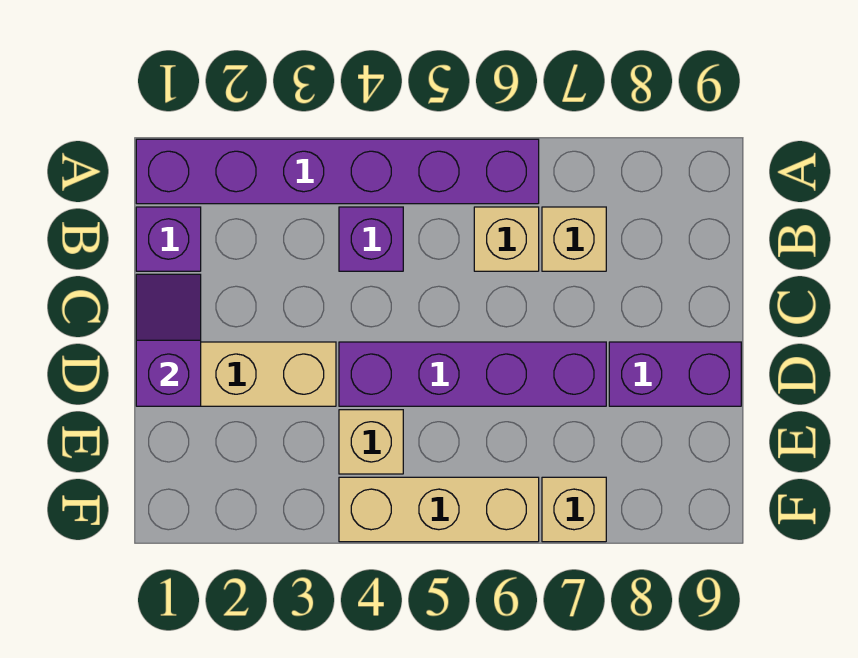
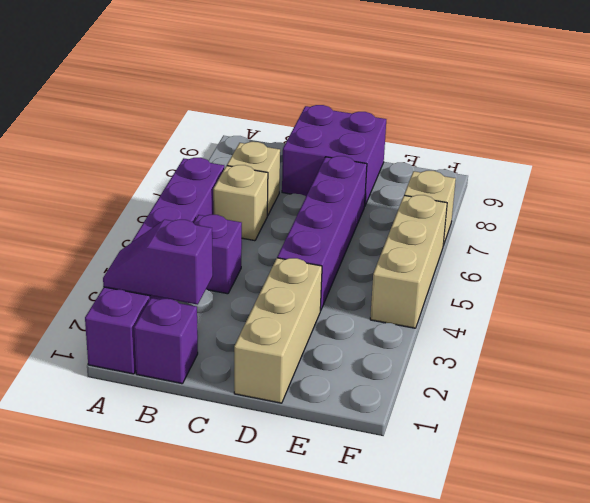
purple slope C1:D1 level 2 top D -> purple slope A2:B2 level 2 top B
purple brick D8:D9 level 1 -> purple brick C8:D9 level 1
tan brick E4 level 1 -> none

